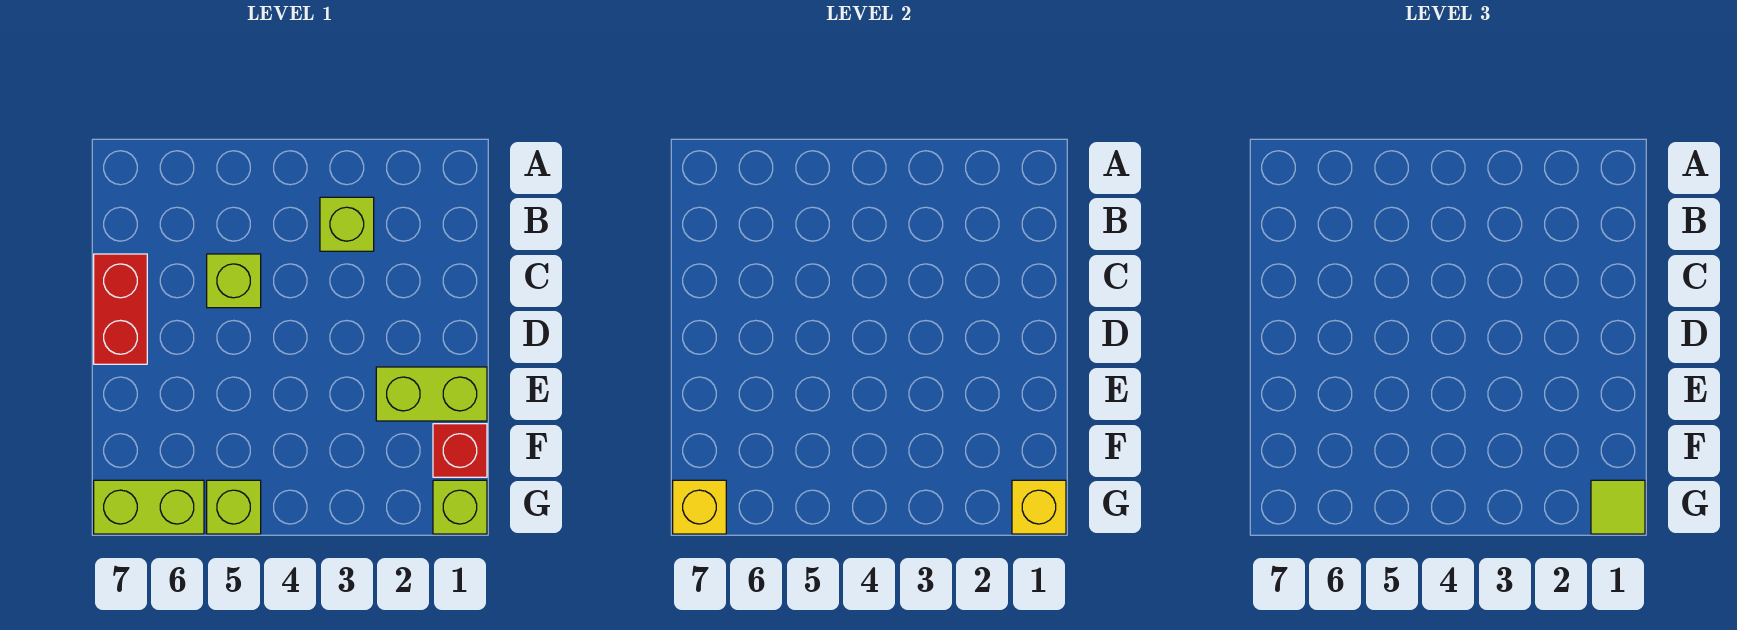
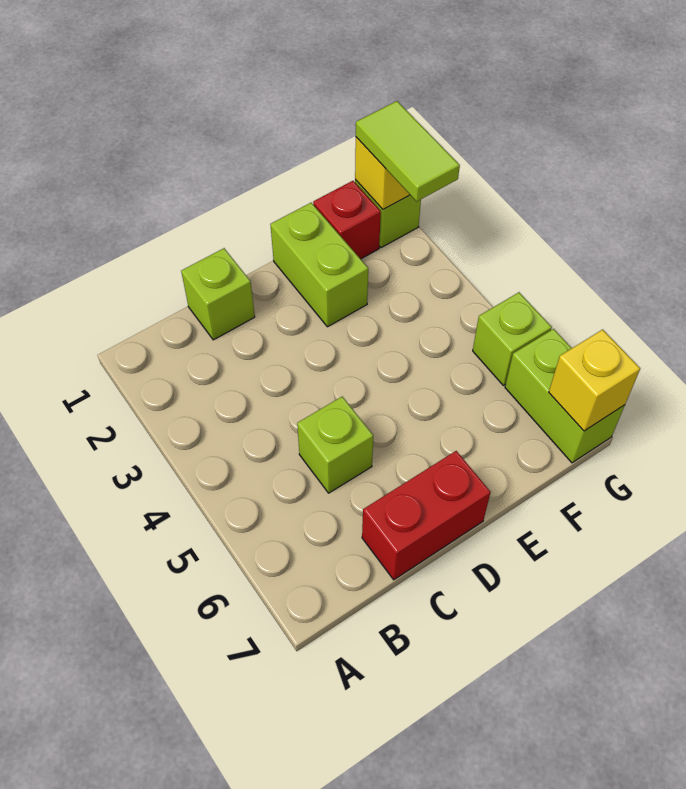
lime brick B3 level 1 -> lime brick C1 level 1
lime tile G1 level 3 -> lime tile G1:G2 level 3

